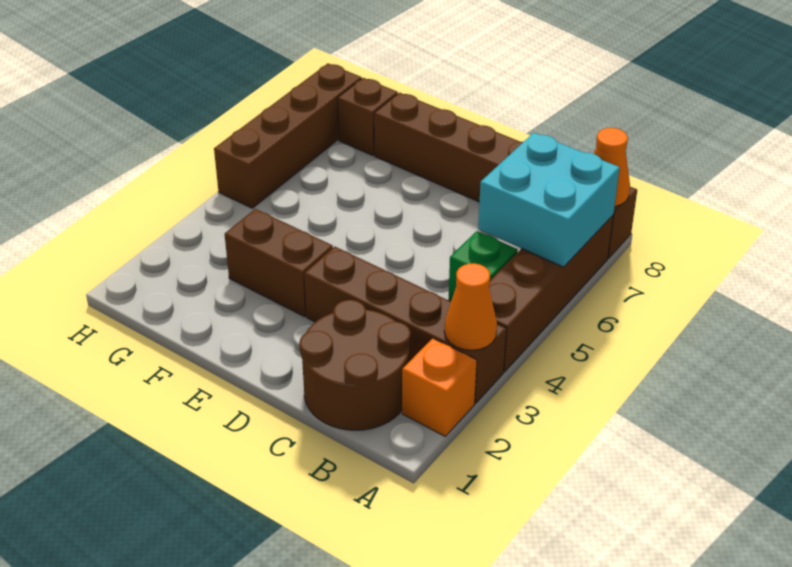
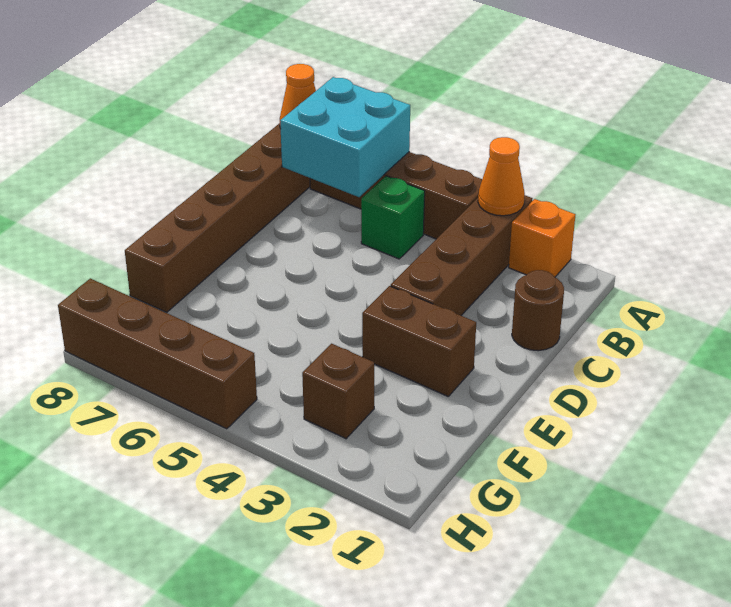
brown round brick B1:C2 level 1 -> brown round brick C1 level 1
brown brick E3:F3 level 1 -> brown brick E2:E3 level 1
brown brick G8 level 1 -> brown brick G3 level 1

